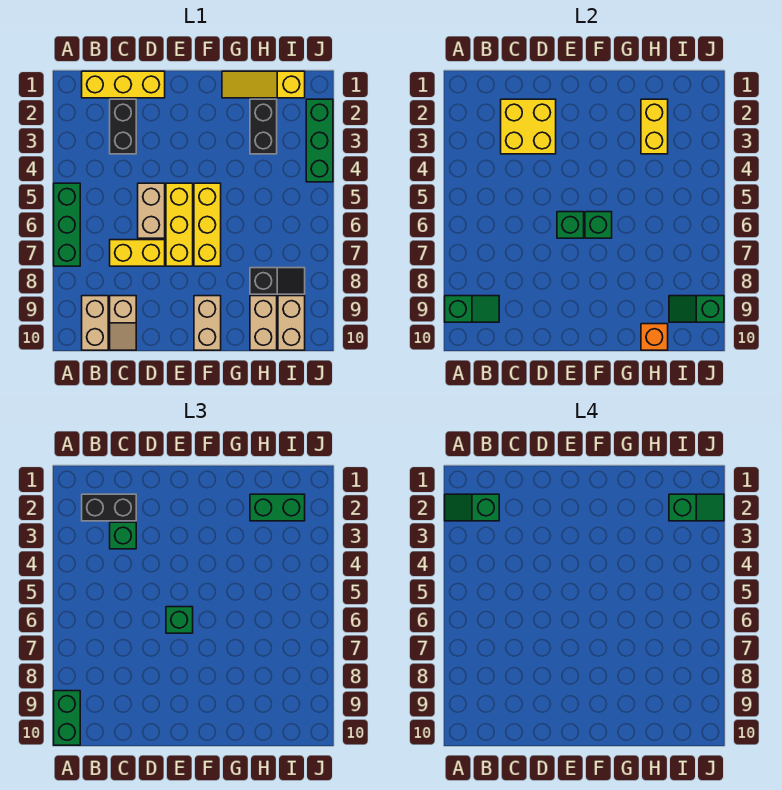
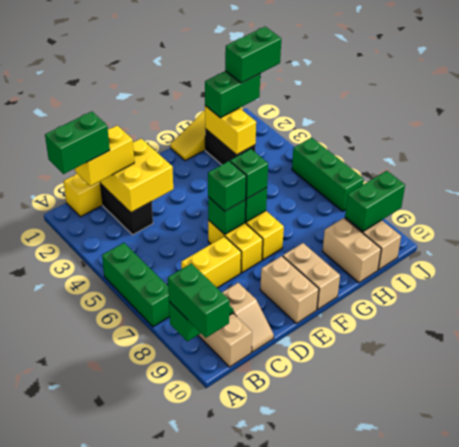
green slope A2:B2 level 4 top B -> green brick A2:B2 level 4
black brick B2:C2 level 3 -> yellow brick B2:C2 level 3
green brick C3 level 3 -> green brick F6 level 3
tan brick D5:D6 level 1 -> tan brick E9:E10 level 1
yellow brick E5:E7 level 1 -> yellow brick E6:E7 level 1
black slope H8:I8 level 1 top H -> none
orange brick H10 level 2 -> none
green slope I2:J2 level 4 top I -> green brick I2:J2 level 4
green slope I9:J9 level 2 top J -> green brick I9:J9 level 2
green brick J2:J4 level 1 -> green brick J5:J7 level 1

